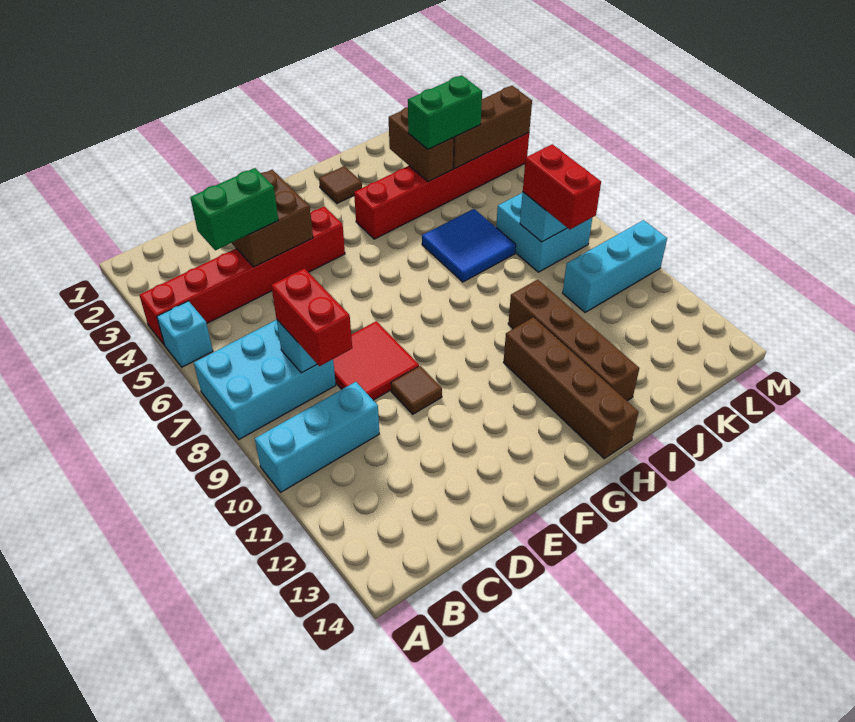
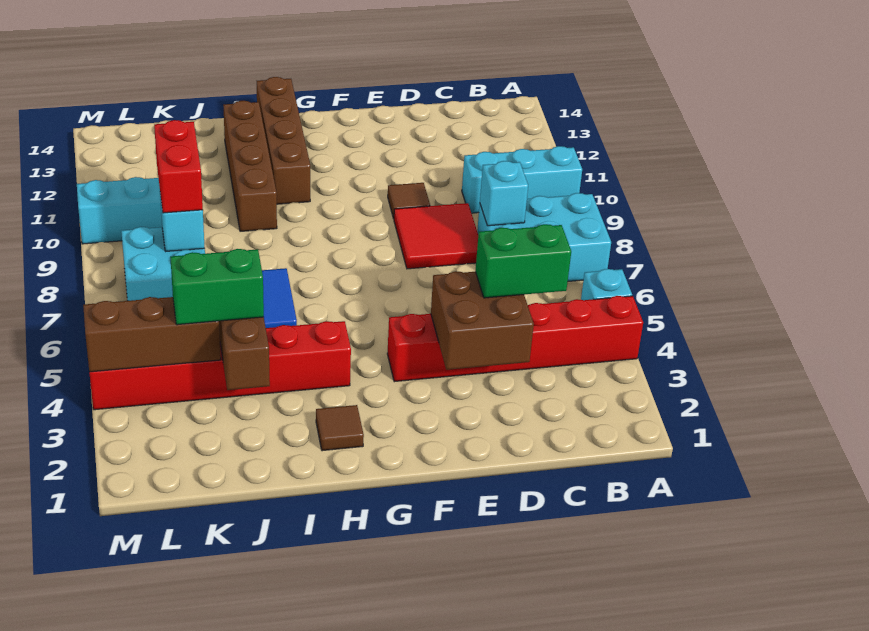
red brick C8:C9 level 3 -> none

